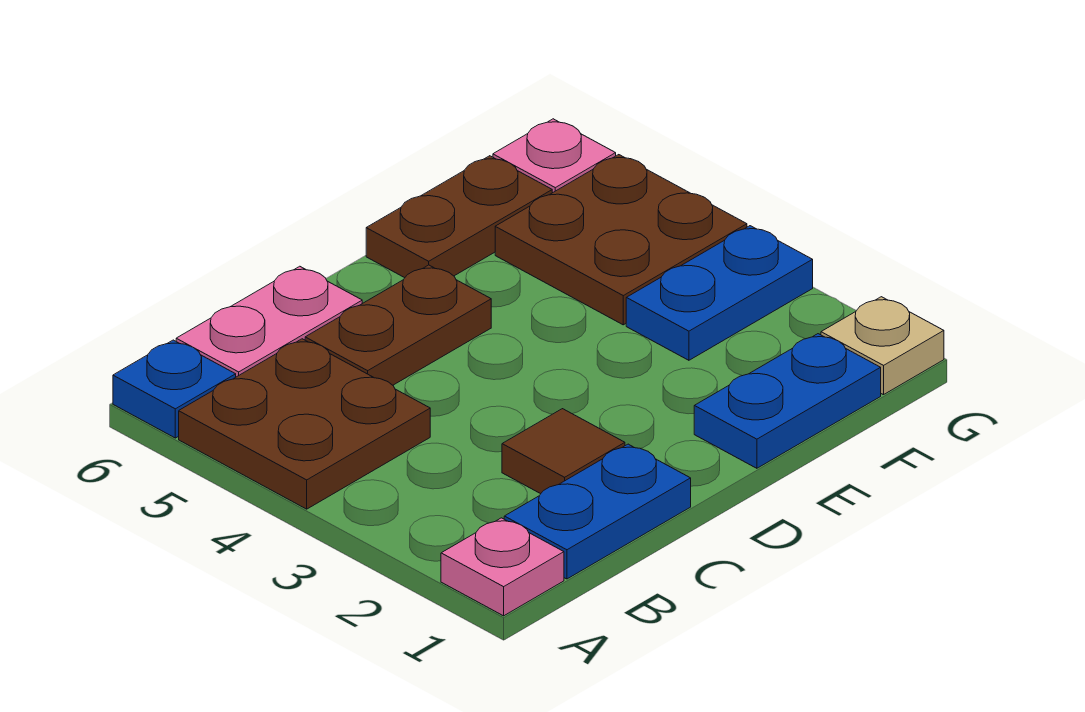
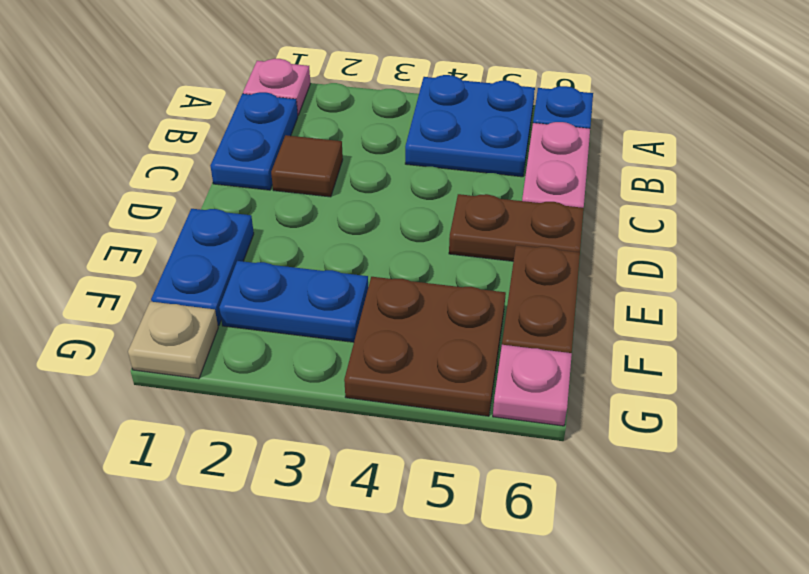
brown plate A4:B5 level 1 -> blue plate A4:B5 level 1
brown plate C5:D5 level 1 -> brown plate D5:D6 level 1
blue plate F3:G3 level 1 -> blue plate F2:F3 level 1

